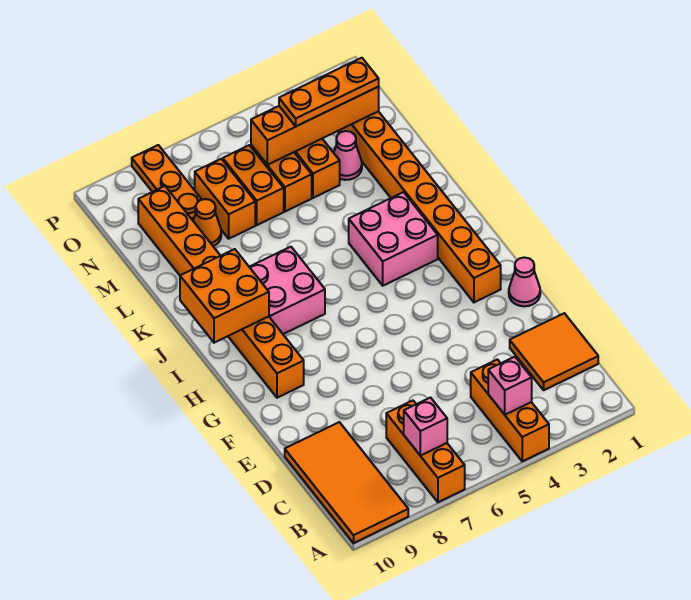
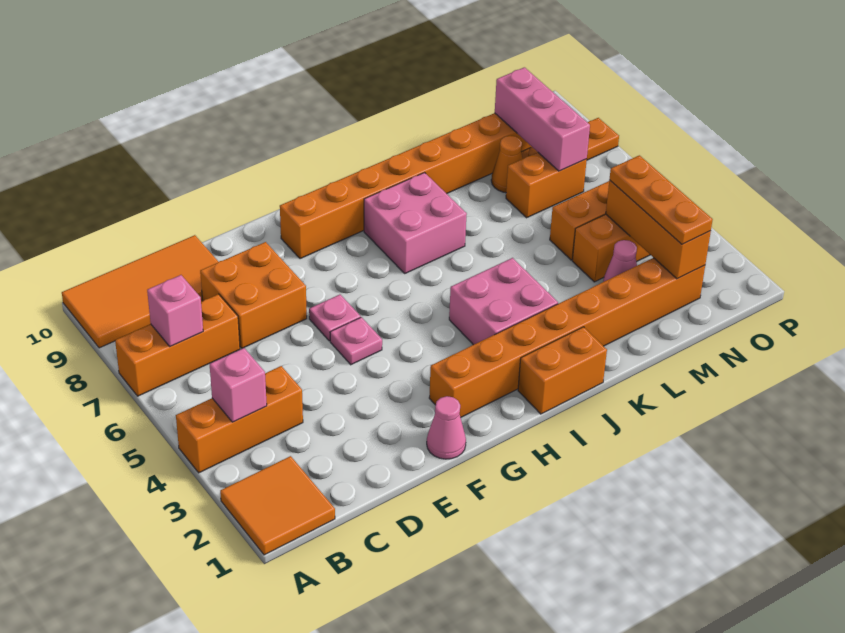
orange tile C1:D2 level 1 -> orange tile A1:B2 level 1
none -> pink plate F5 level 1
none -> pink plate F6 level 1
orange brick I9:J10 level 2 -> orange brick D7:E8 level 1
orange brick M6:N6 level 1 -> orange brick I1:J1 level 1
orange brick N2:N5 level 2 -> orange brick N2:N4 level 2
none -> pink brick N7:N9 level 2

